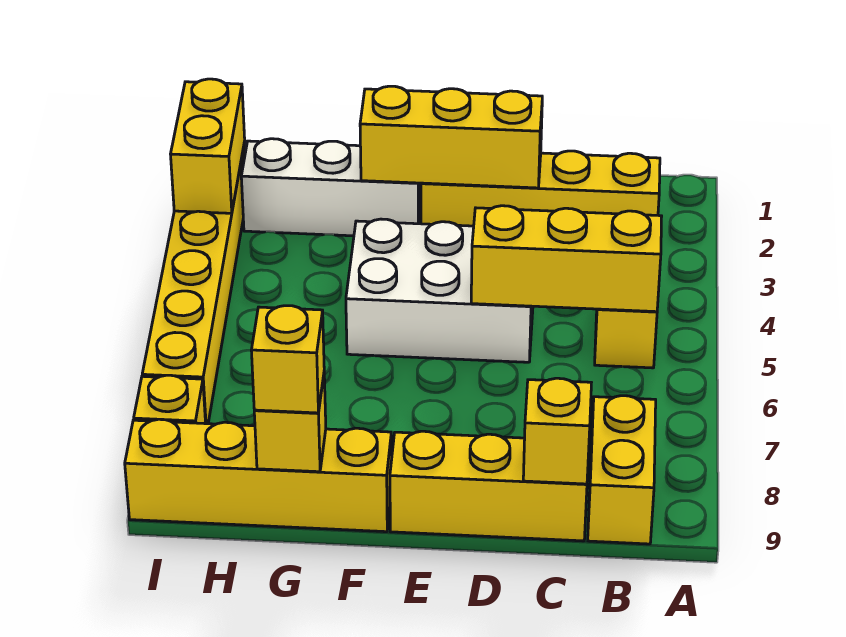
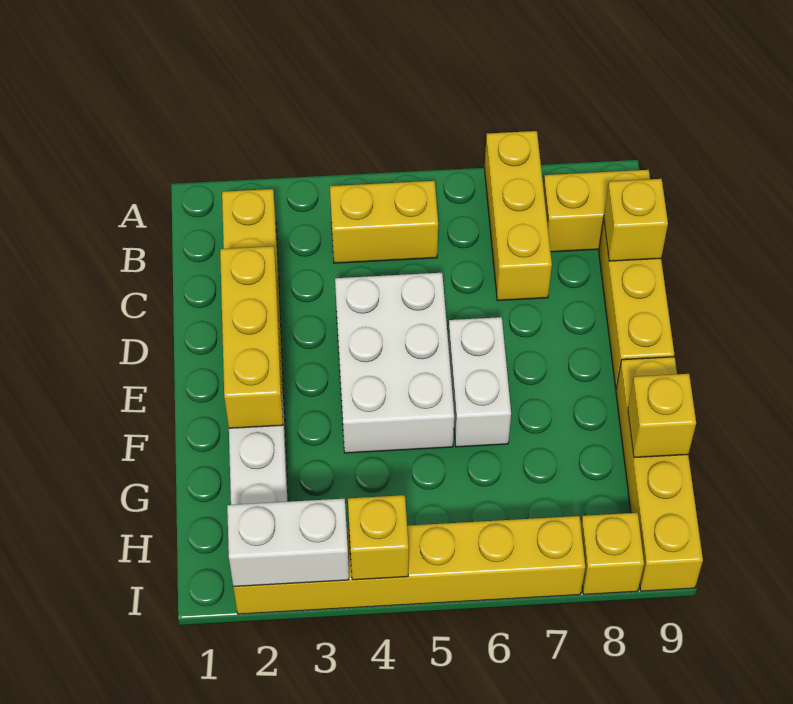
yellow brick B5:D5 level 2 -> yellow brick A7:C7 level 1
none -> white brick E6:F6 level 1
yellow brick G9 level 3 -> yellow brick I4 level 2
yellow brick I2:I3 level 2 -> white brick I2:I3 level 2

